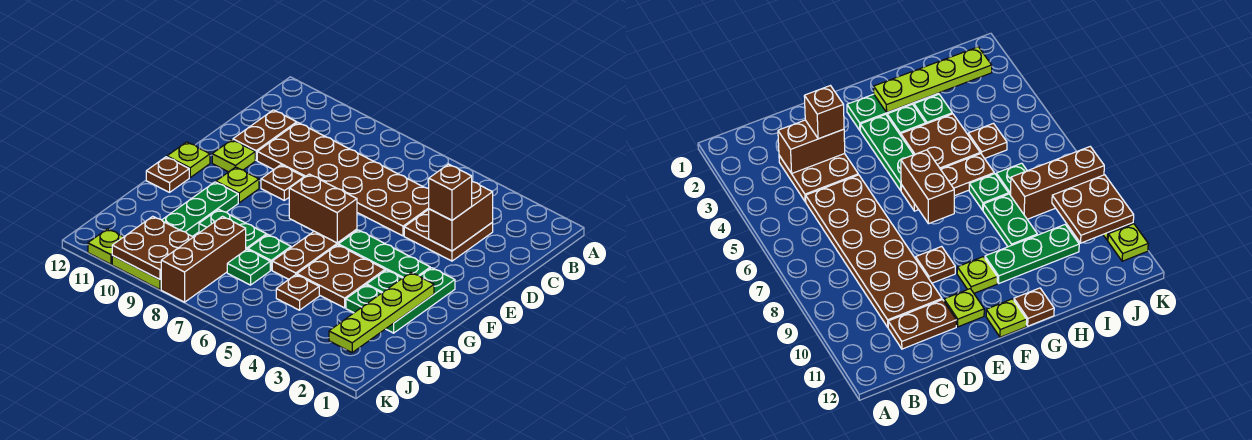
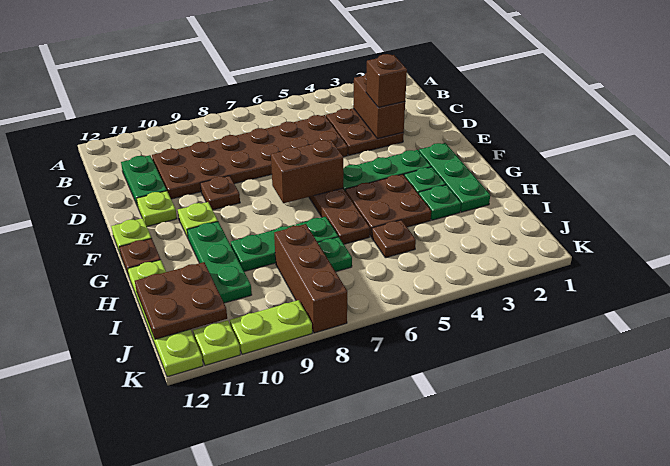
brown plate C11:D11 level 1 -> green plate C11:D11 level 1
lime plate G2:J2 level 2 -> lime plate H12:K12 level 1
brown plate J9:K10 level 2 -> brown plate I11:J12 level 2

